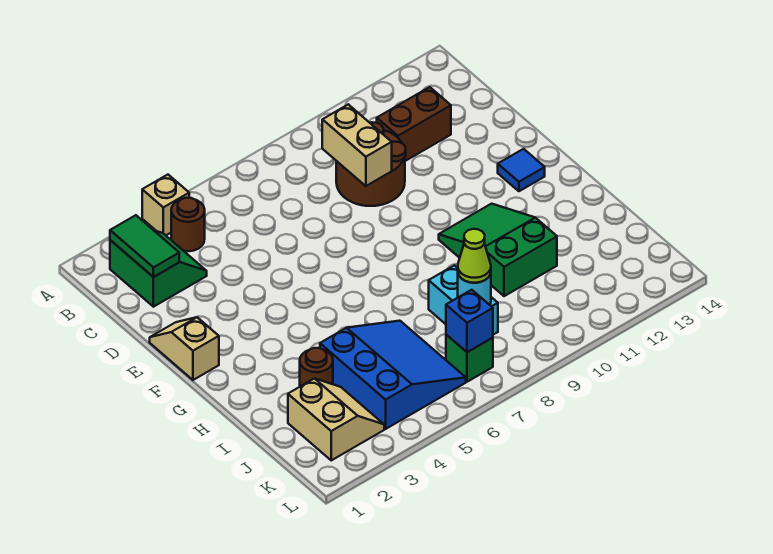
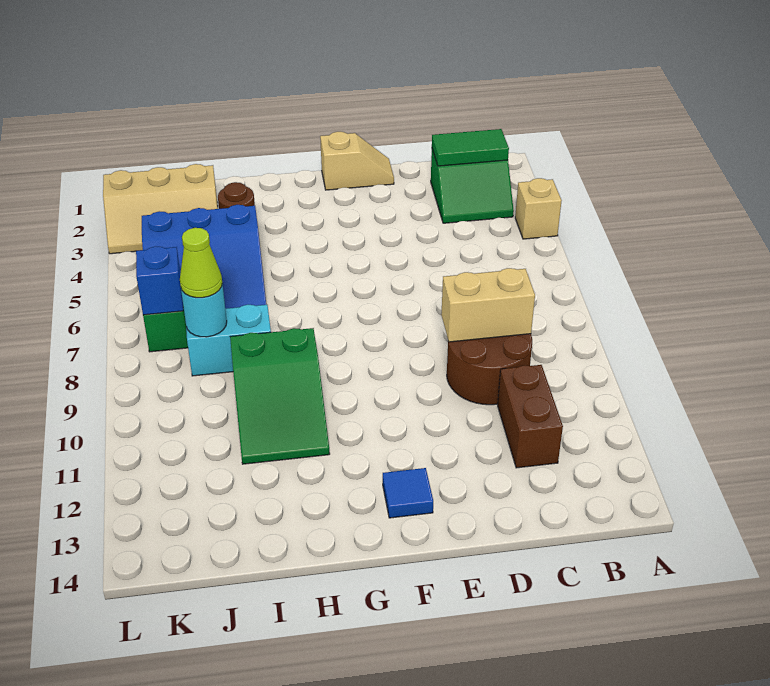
brown round brick B4 level 1 -> none
green slope G10:I11 level 1 top I -> green slope H9:I11 level 1 top 9
tan slope J2:K3 level 1 top 2 -> tan slope J2:L3 level 1 top 2

